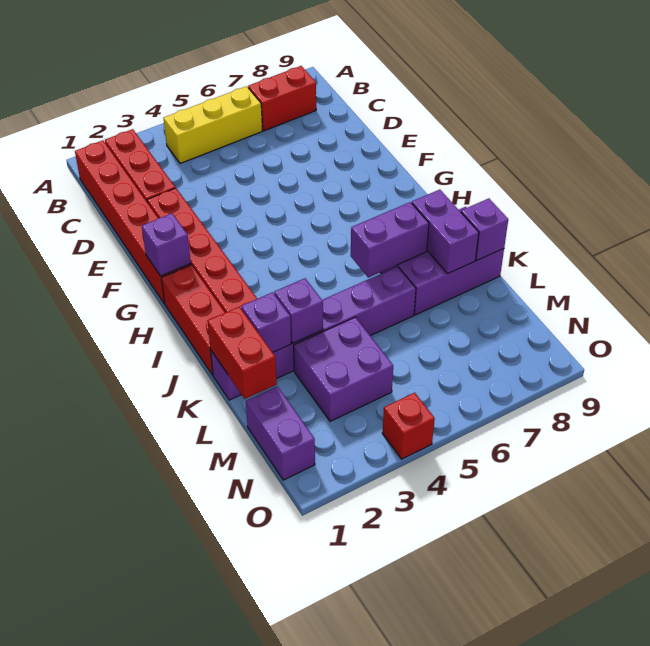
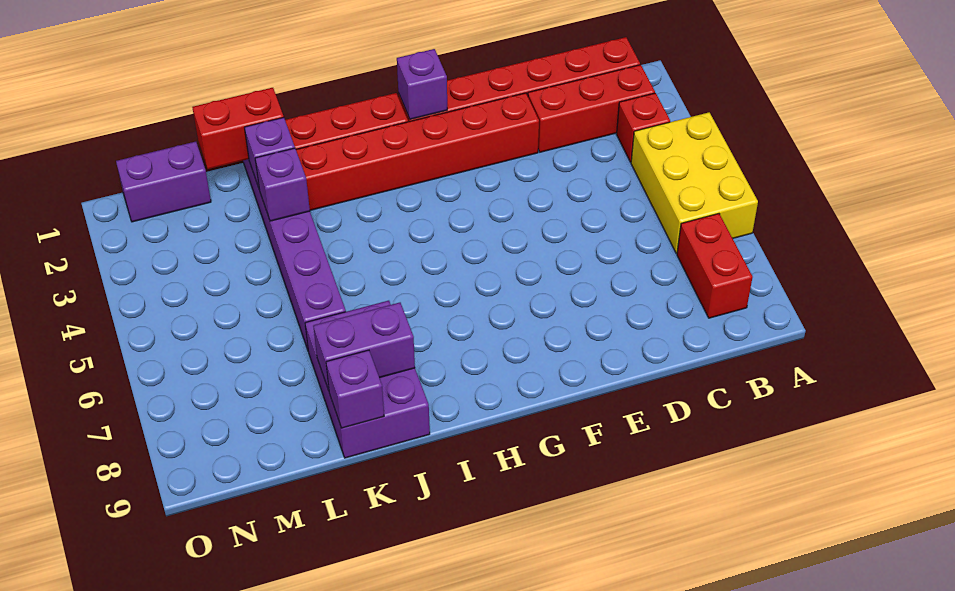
yellow brick B4:B6 level 1 -> yellow brick A4:B6 level 1
purple brick J6:J7 level 2 -> none
purple brick L3:M4 level 1 -> none
red brick O4 level 1 -> red brick B3 level 1

